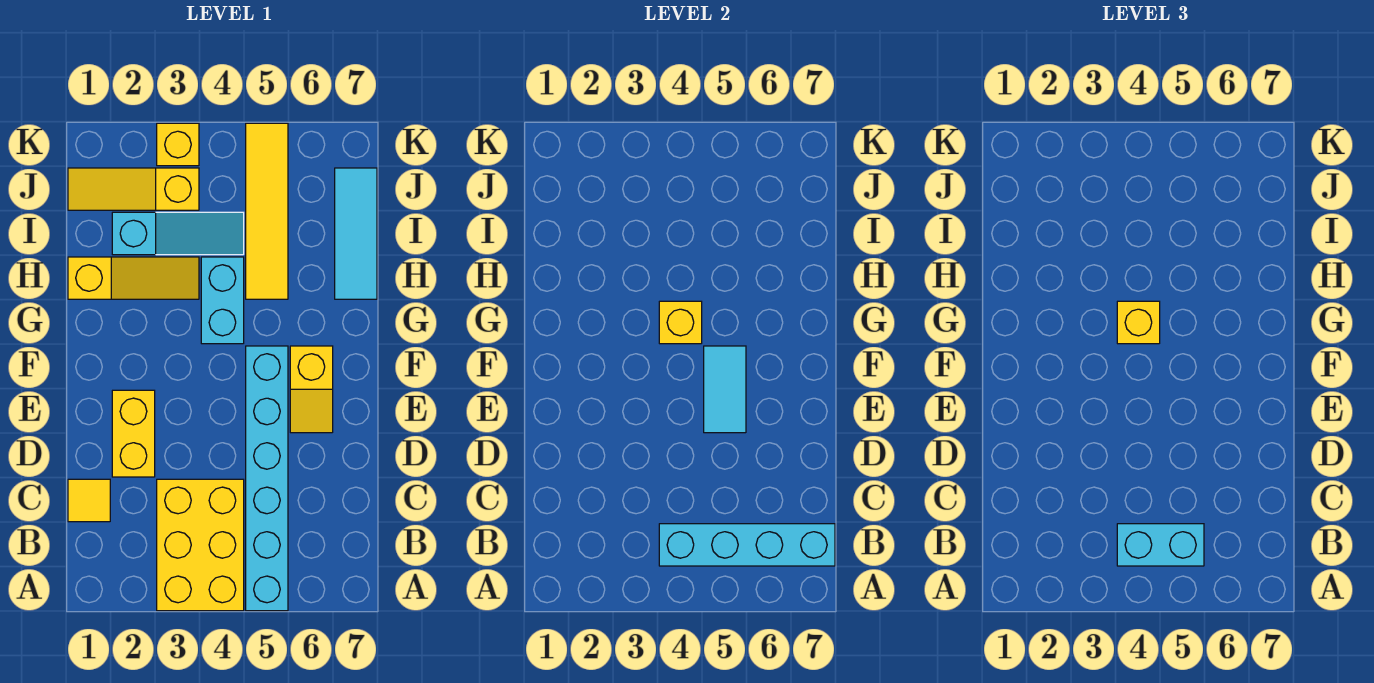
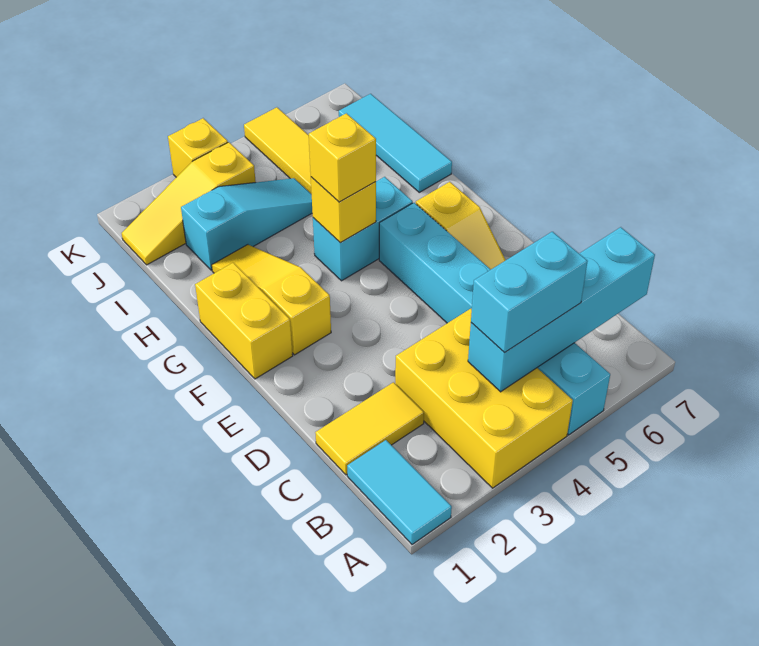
yellow tile C1 level 1 -> yellow tile C1:C2 level 1
yellow brick D2:E2 level 1 -> yellow brick F1:G1 level 1
cyan tile E5:F5 level 2 -> cyan tile A1:B1 level 1
cyan brick G4:H4 level 1 -> cyan brick G4:G5 level 1
yellow slope H1:H3 level 1 top 1 -> yellow slope F2:H2 level 1 top F

